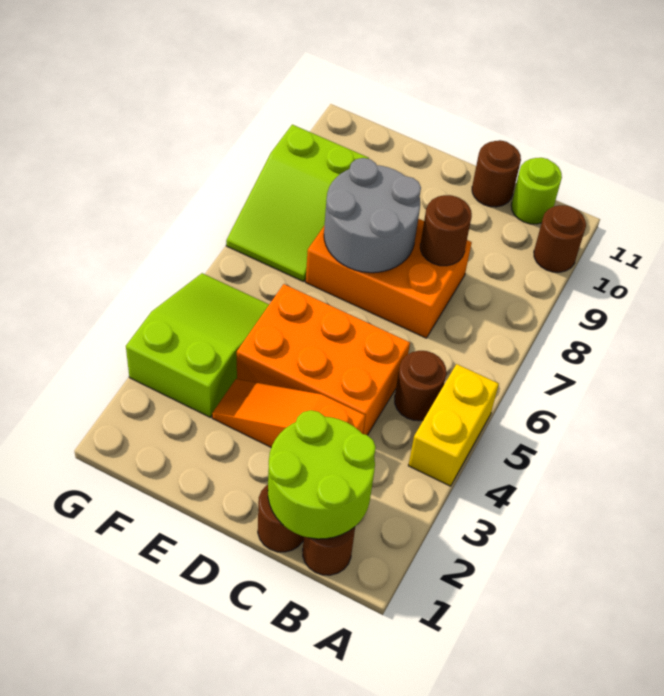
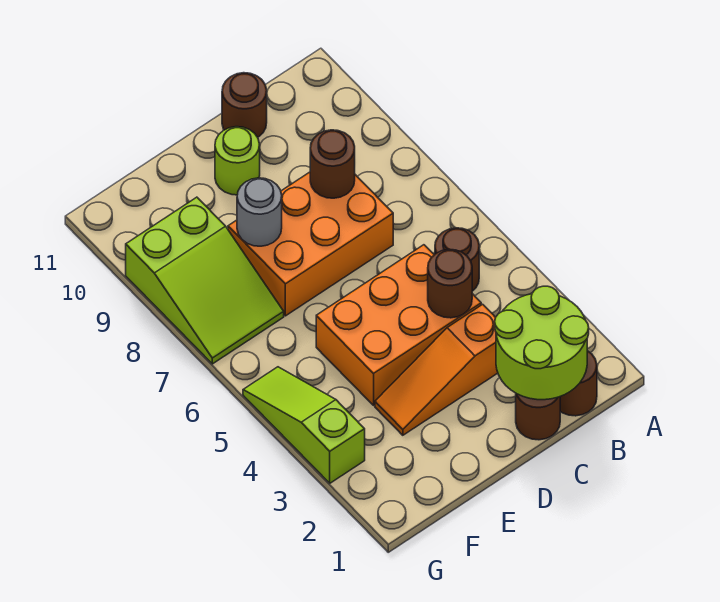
yellow brick A4:A5 level 1 -> none
brown round brick A10 level 1 -> brown round brick C4 level 2
lime round brick B11 level 1 -> lime round brick D10 level 1
grey round brick D7:E8 level 2 -> grey round brick E8 level 2
lime slope F3:G5 level 1 top 3 -> lime slope G3:G5 level 1 top 3

